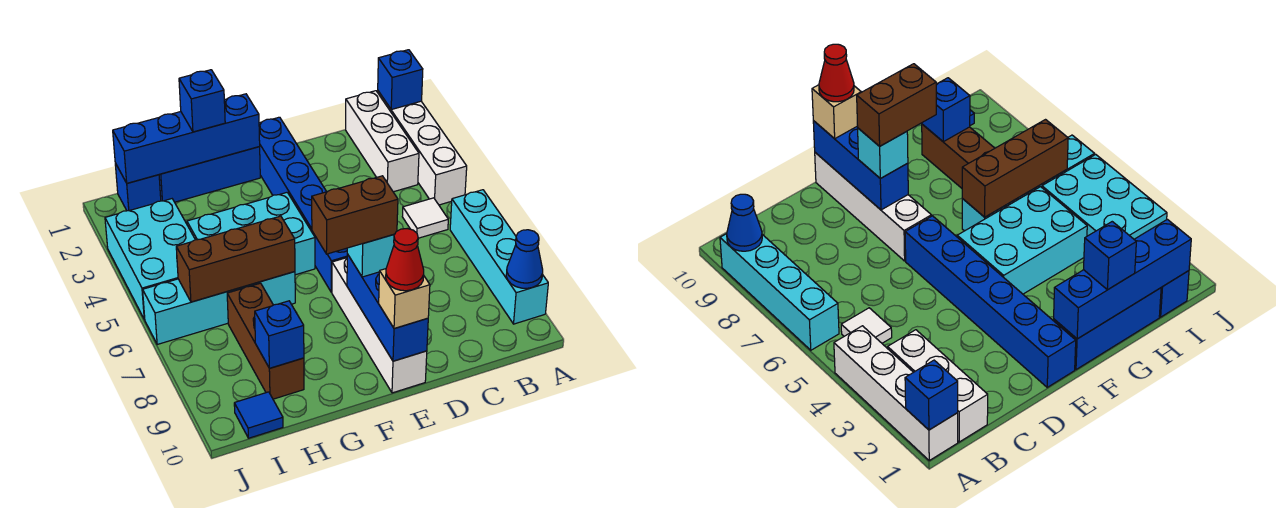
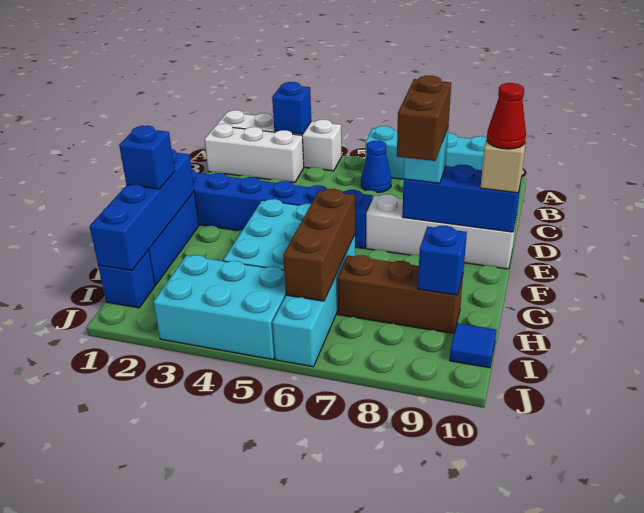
blue brick A1 level 2 -> blue brick A3 level 2
blue cone A9 level 2 -> blue cone B6 level 1
white tile B5 level 1 -> none

